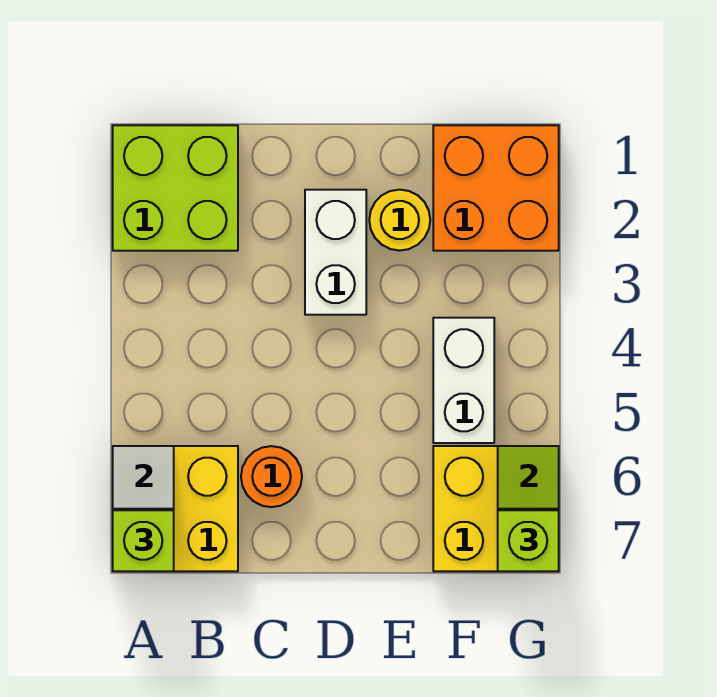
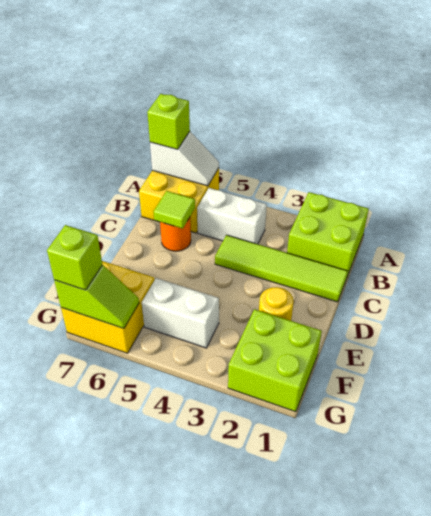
none -> lime tile C1:C4 level 1
none -> lime tile C6 level 2
white brick D2:D3 level 1 -> white brick B4:B5 level 1
orange brick F1:G2 level 1 -> lime brick F1:G2 level 1

